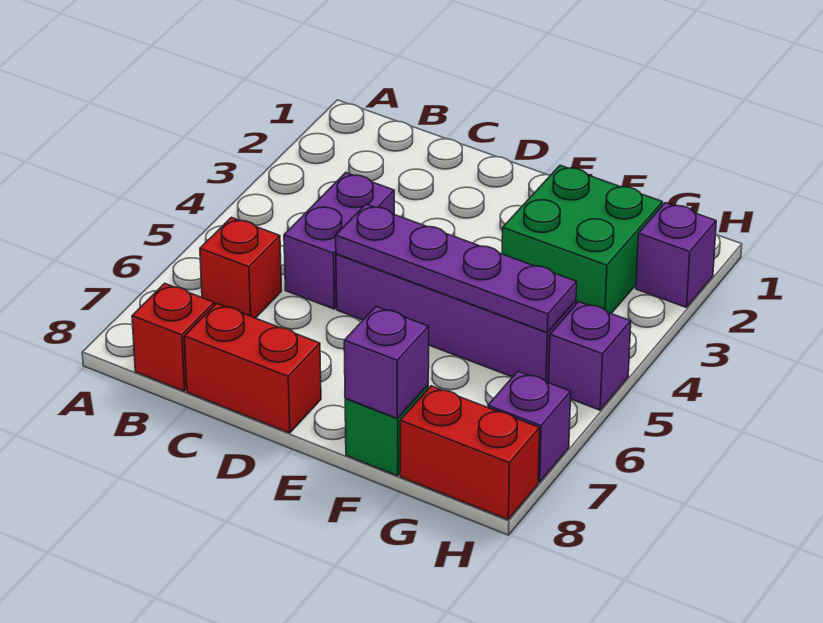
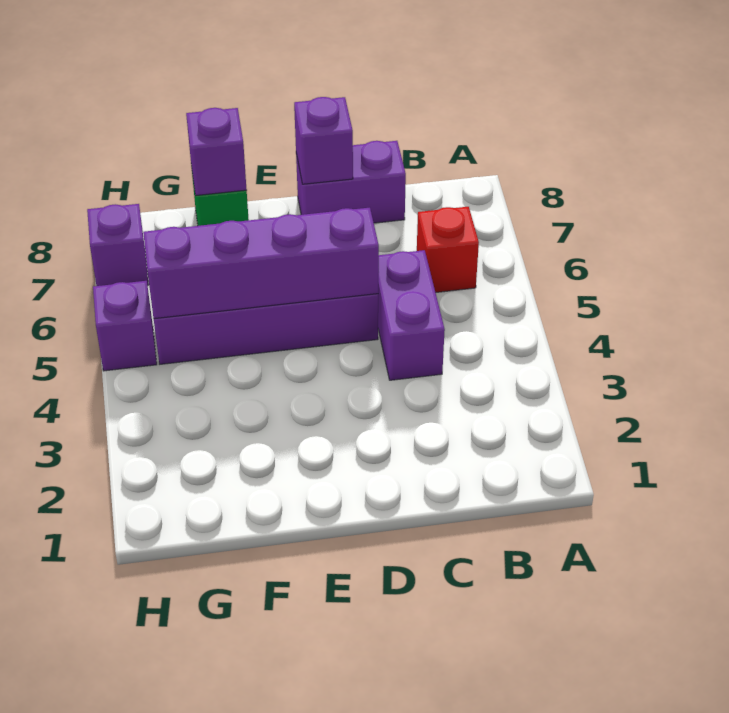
red brick B8 level 1 -> none
red brick C8:D8 level 1 -> purple brick C8:D8 level 1
purple plate D5:G5 level 2 -> purple brick D5:G5 level 2
green brick F2:G3 level 1 -> none
red brick G8:H8 level 1 -> none
purple brick H2 level 1 -> purple brick D8 level 2

